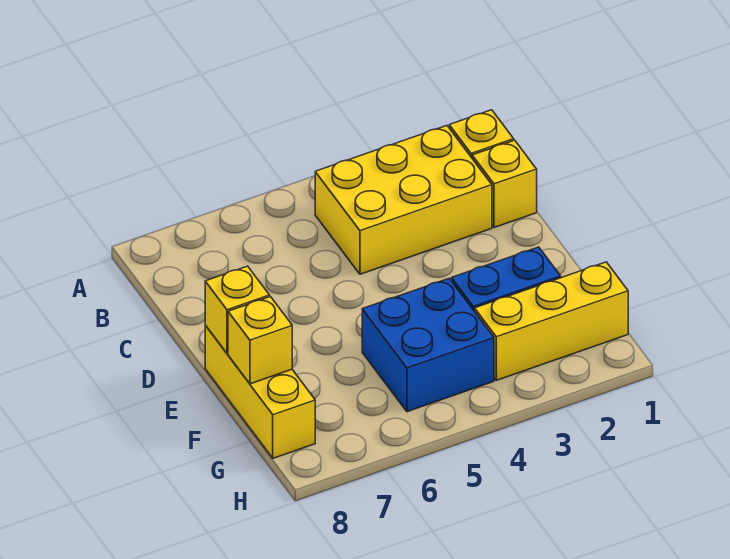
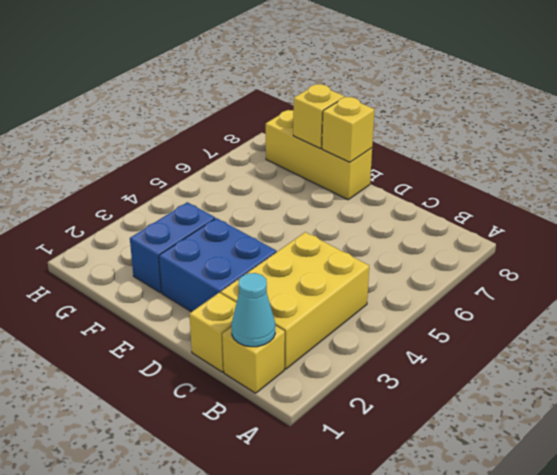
none -> cyan cone B1 level 2
blue brick F4:G5 level 1 -> blue brick D2:E3 level 1
yellow brick G1:G3 level 1 -> none

